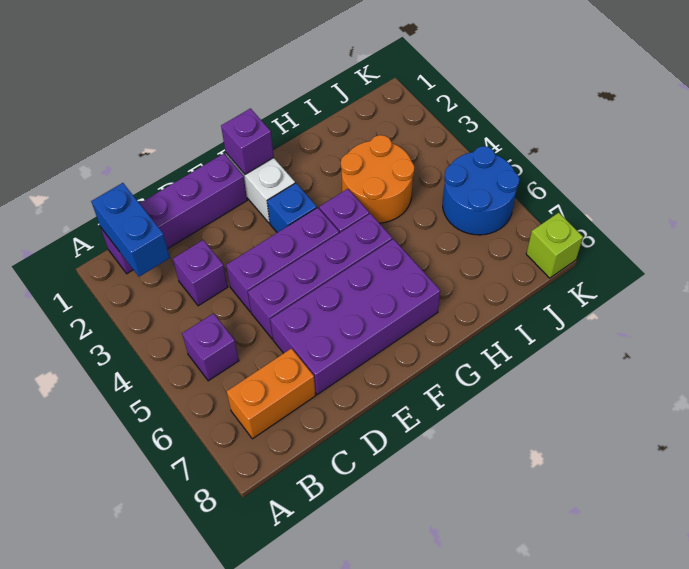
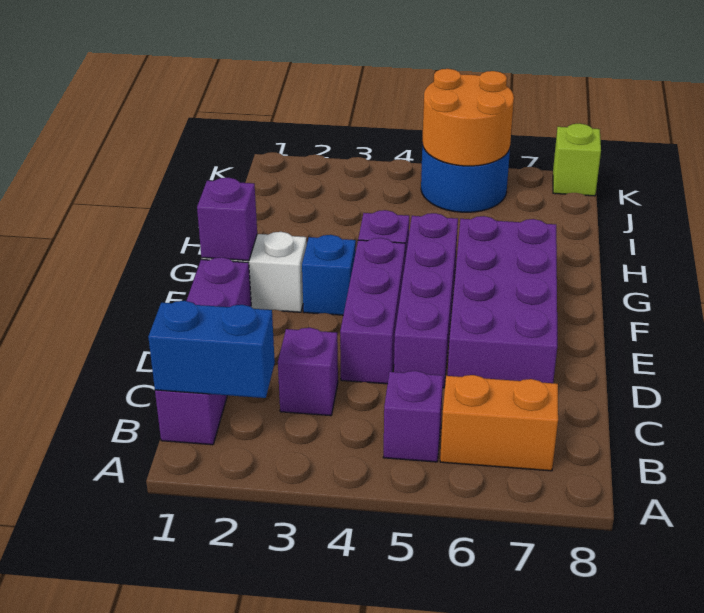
orange brick B7:C7 level 1 -> orange brick B6:B7 level 1
orange round brick H3:I4 level 1 -> orange round brick J5:K6 level 2

